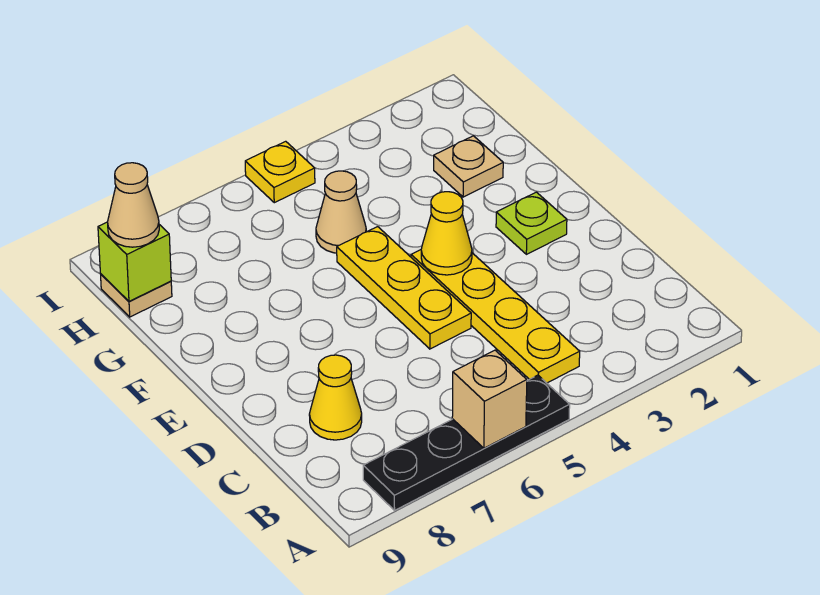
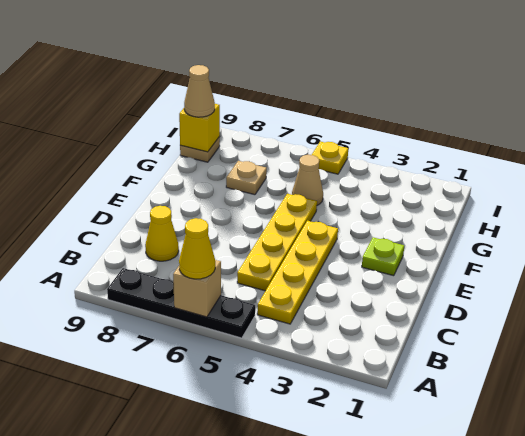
yellow plate D5:F5 level 1 -> yellow plate C5:F5 level 1
yellow cone E4 level 2 -> yellow cone A6 level 3
tan plate G2 level 1 -> tan plate G7 level 1
lime brick H9 level 2 -> yellow brick H9 level 2

